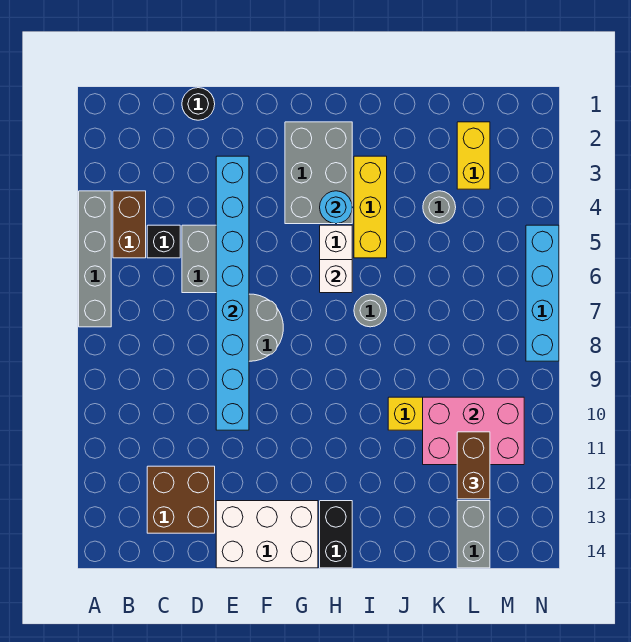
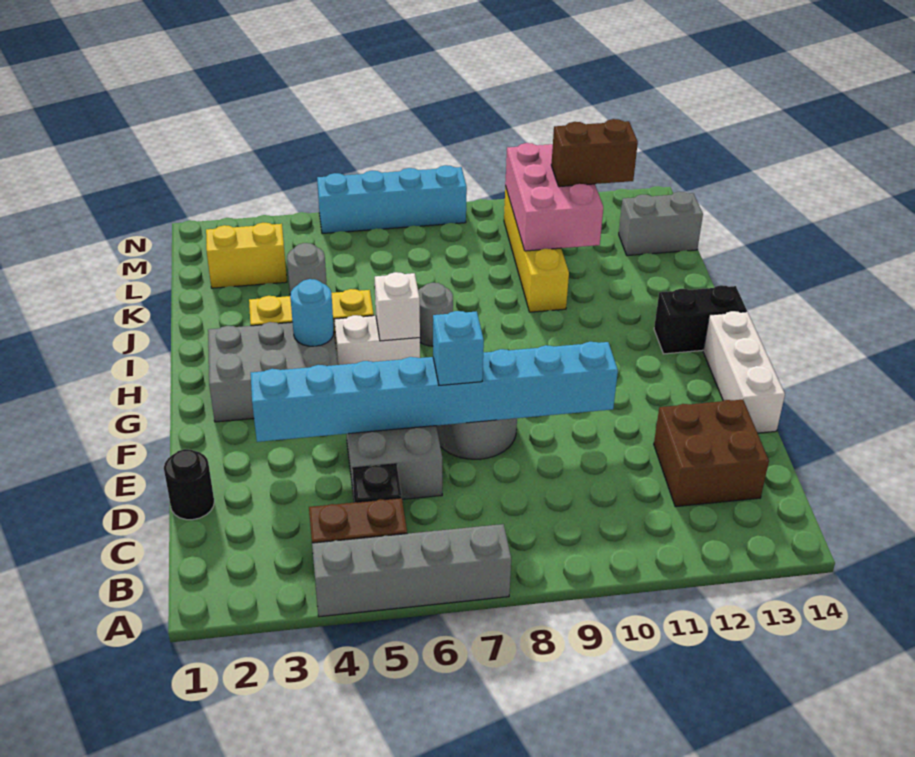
none -> cyan brick E7 level 3
white brick E13:G14 level 1 -> white brick E14:G14 level 1

